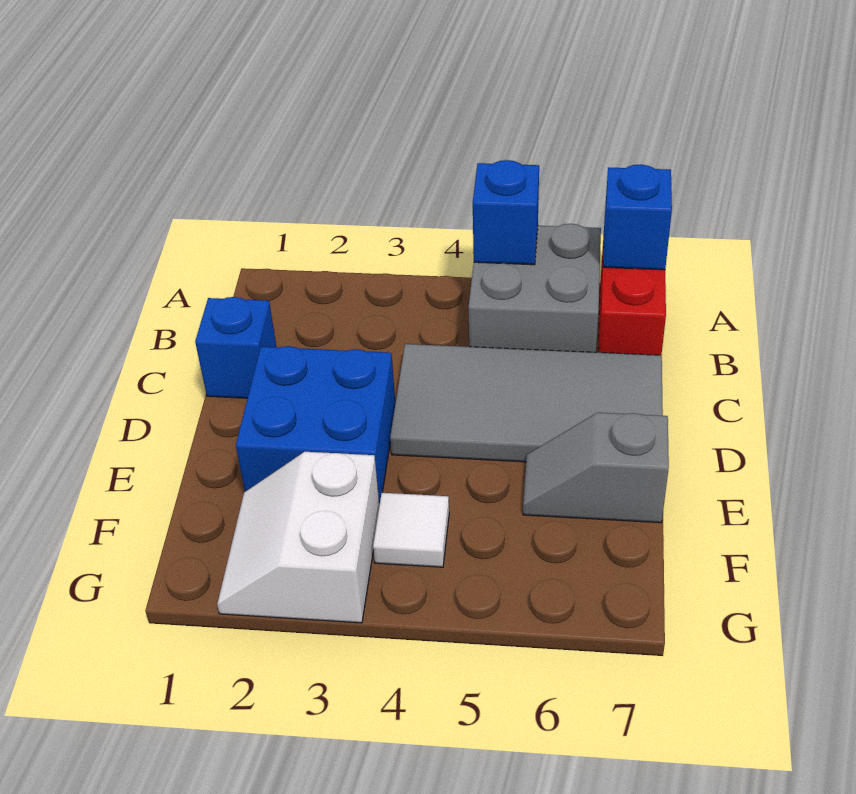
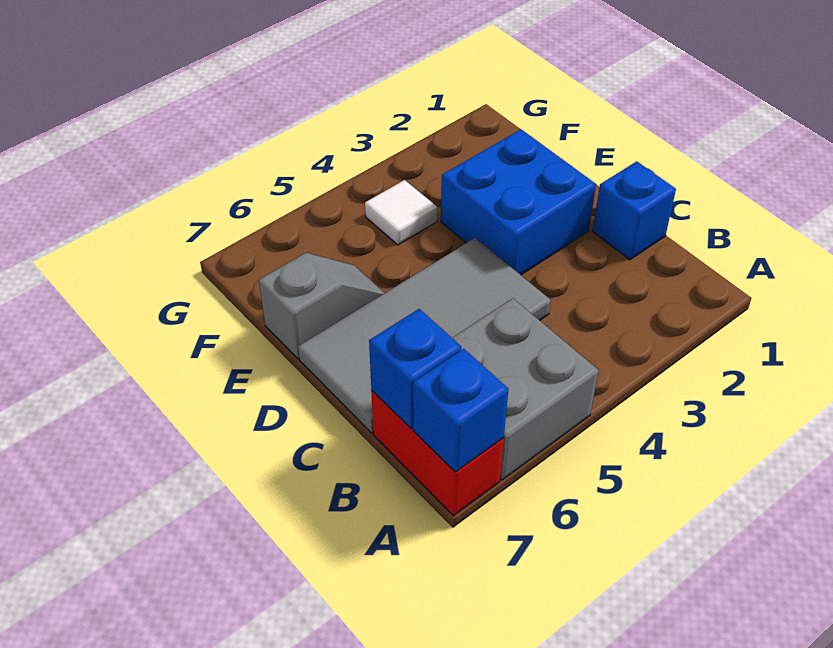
blue brick A5 level 2 -> blue brick B7 level 2
white slope F2:G3 level 1 top 3 -> none

